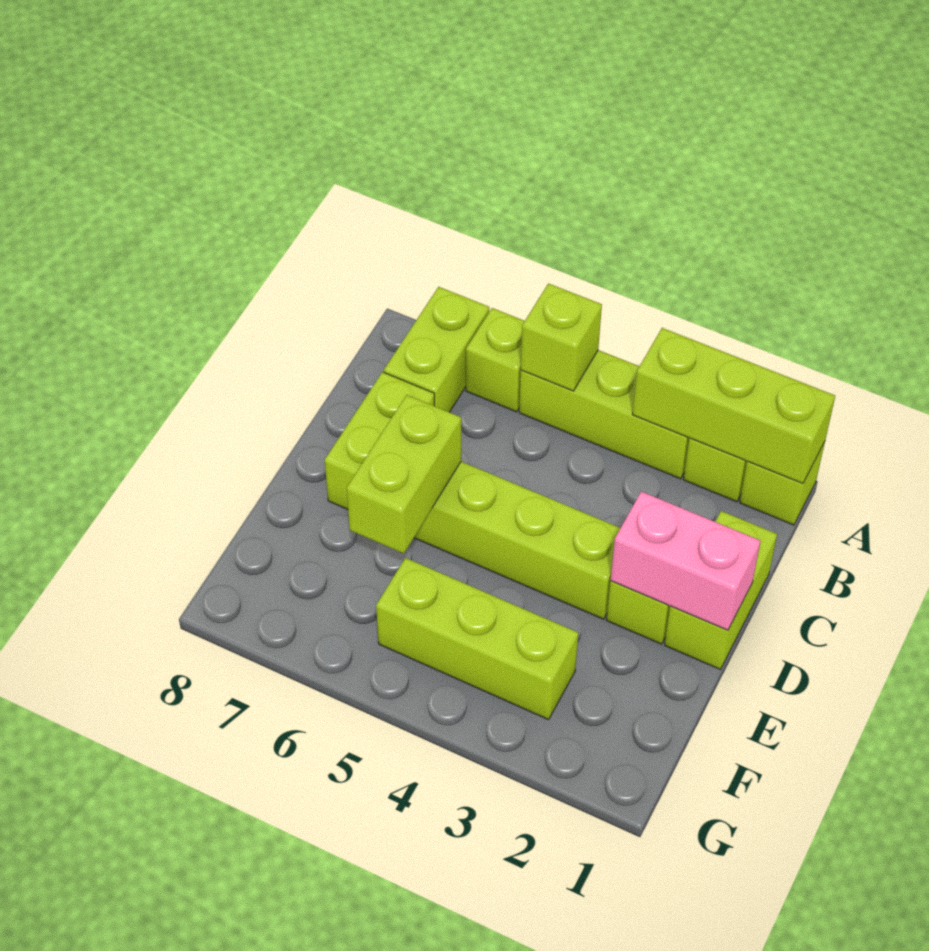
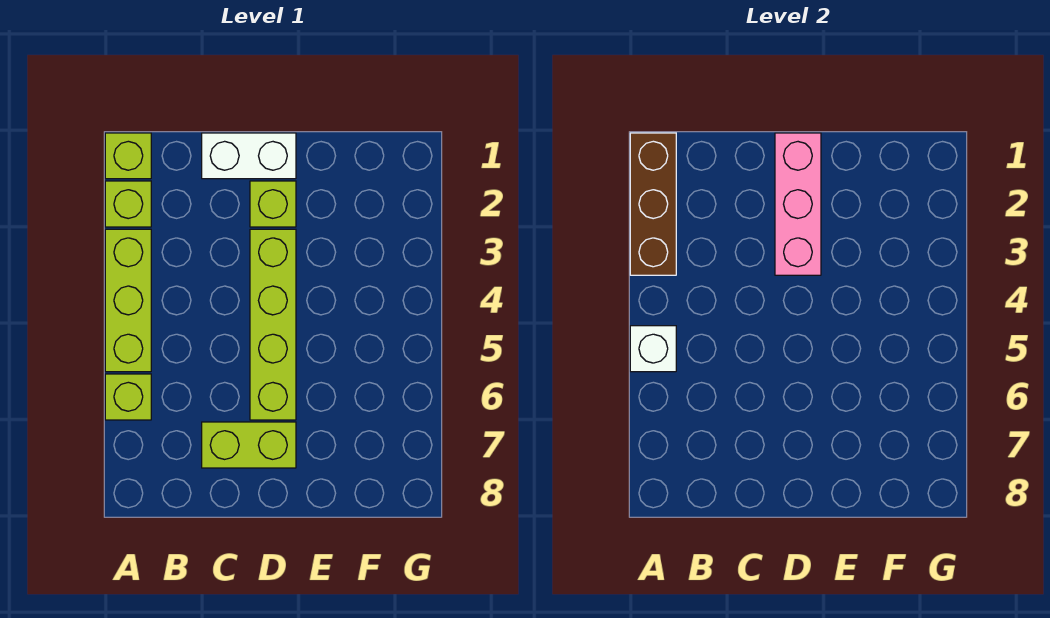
lime brick A1:A3 level 2 -> brown brick A1:A3 level 2
lime brick A5 level 2 -> white brick A5 level 2
lime brick A7:B7 level 1 -> none
lime brick C1:D1 level 1 -> white brick C1:D1 level 1
pink brick D1:D2 level 2 -> pink brick D1:D3 level 2
lime brick D6:E6 level 2 -> none
lime brick F3:F5 level 1 -> none

